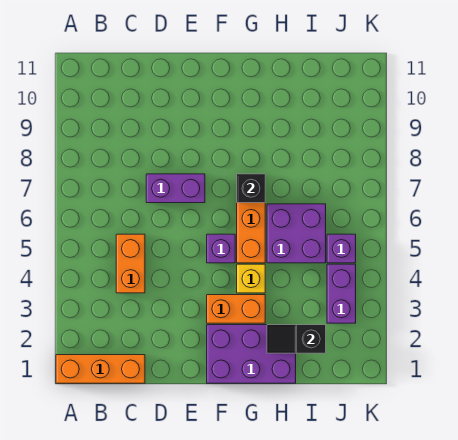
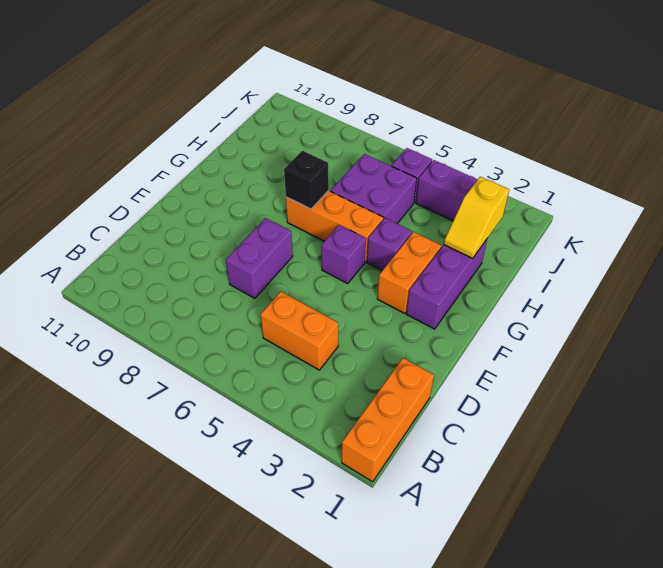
purple brick F1:H2 level 1 -> purple brick F2:H2 level 1
yellow brick G4 level 1 -> purple brick G4 level 1
black slope H2:I2 level 2 top I -> yellow slope H2:I2 level 2 top I

